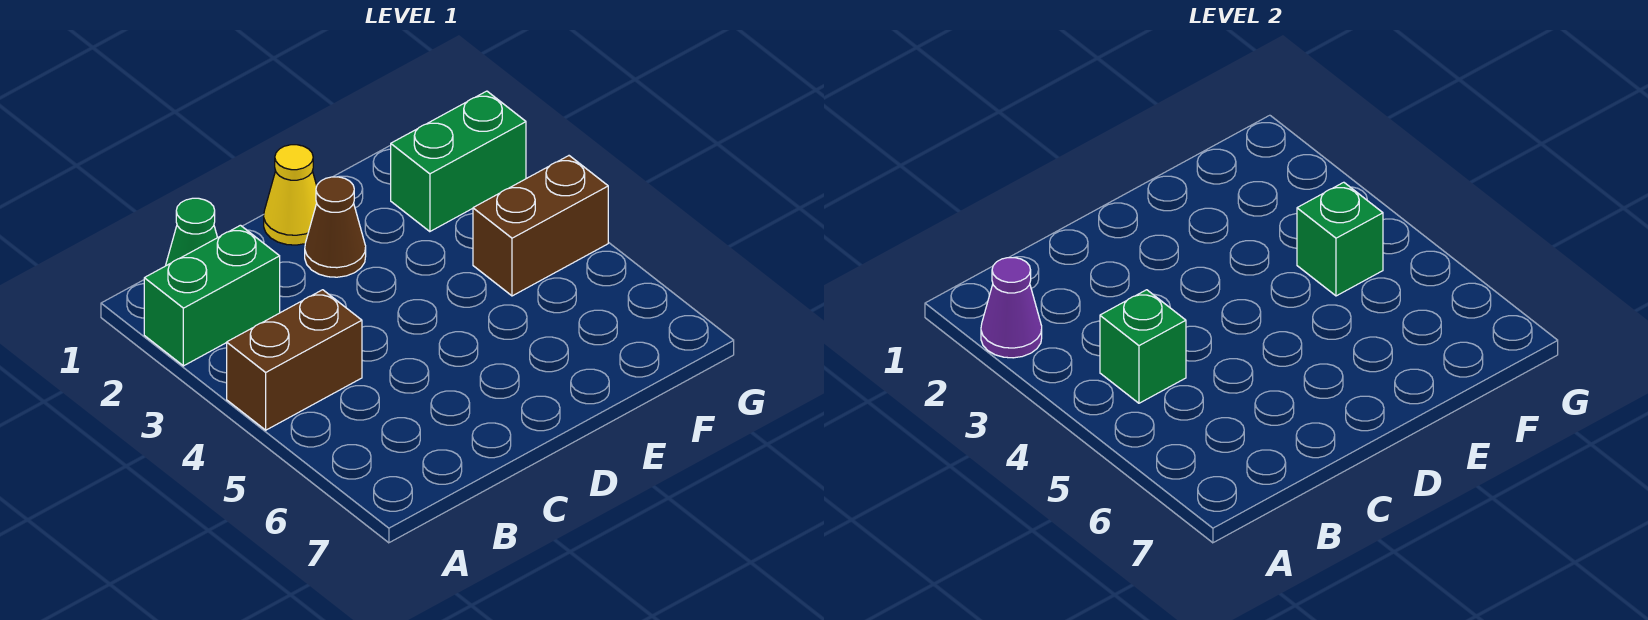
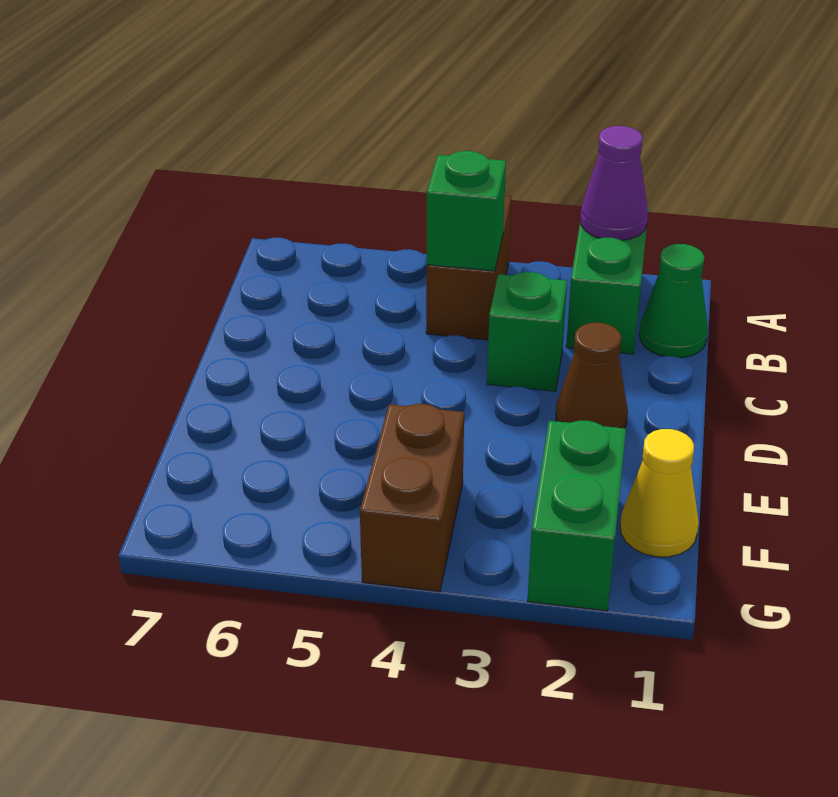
yellow cone D1 level 1 -> yellow cone F1 level 1
green brick F4 level 2 -> green brick C3 level 1

